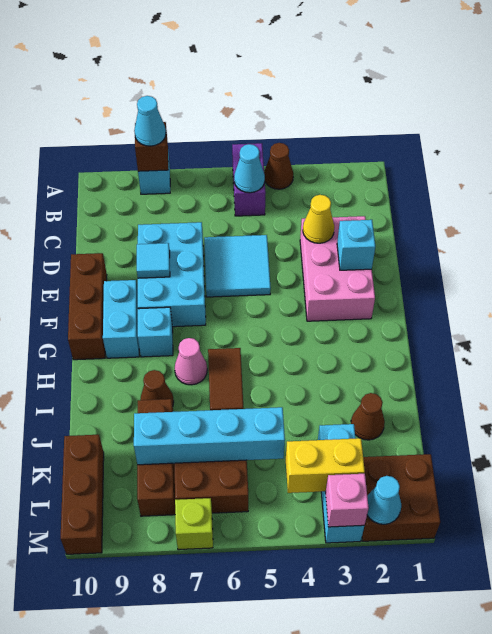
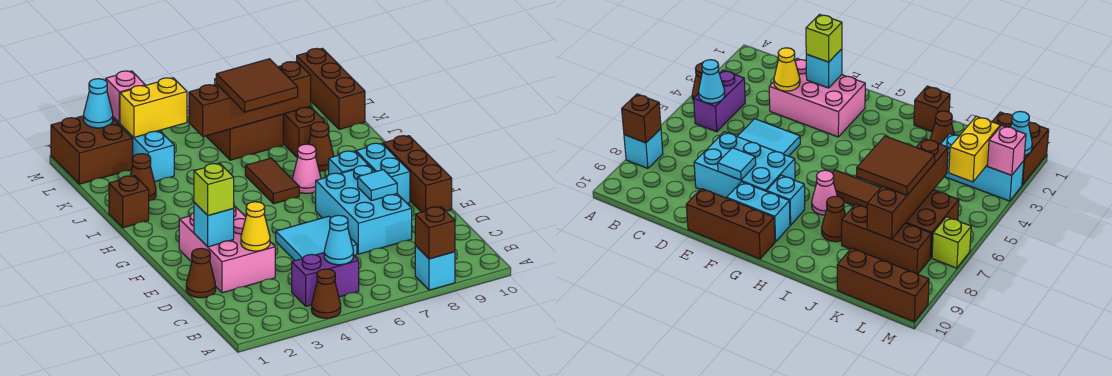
purple brick A5:B5 level 1 -> purple brick B4:B5 level 1
cyan cone A8 level 3 -> none
none -> brown cone D1 level 1
none -> lime brick E2 level 3
none -> brown brick I1 level 1
none -> brown tile J6:K7 level 3
cyan brick K5:K8 level 2 -> brown brick K5:K8 level 2

